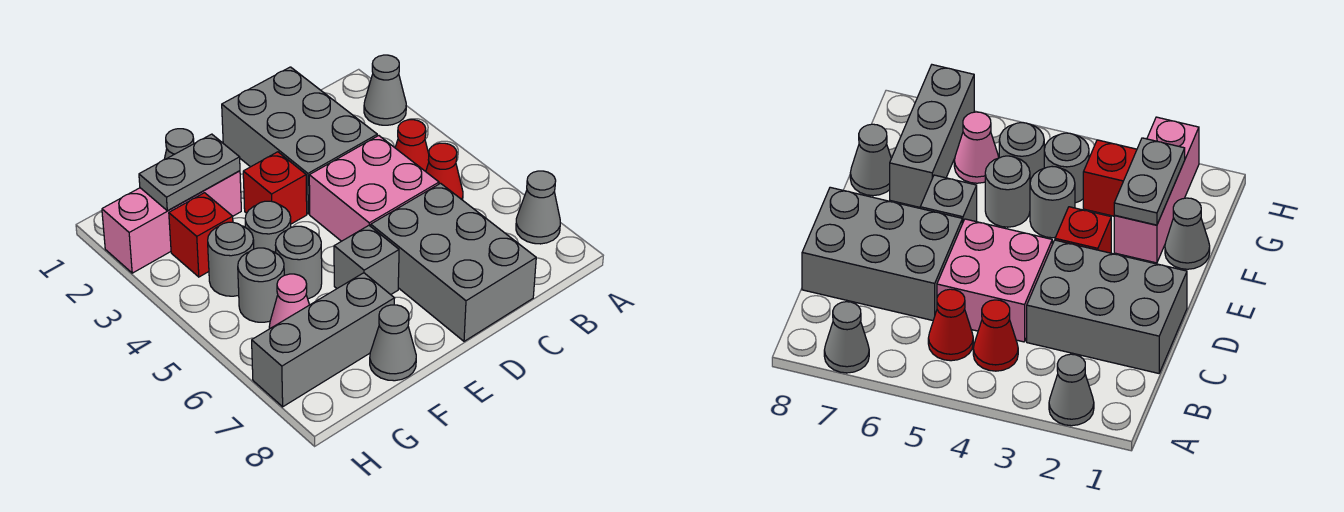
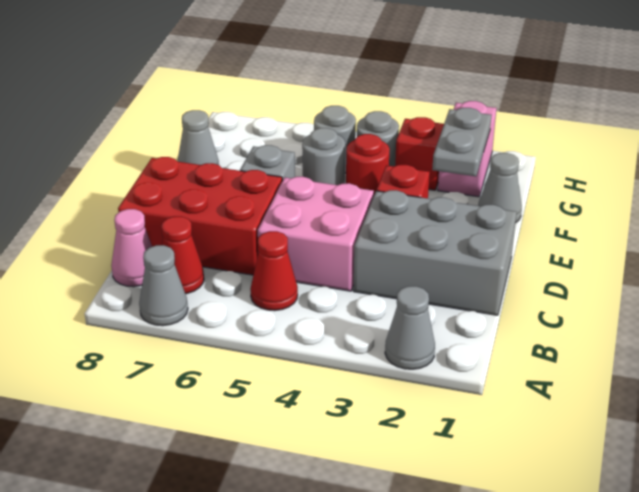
red cone B4 level 1 -> red cone B7 level 1
grey brick C6:D8 level 1 -> red brick C6:D8 level 1
pink brick F2:H2 level 1 -> pink brick G2:H2 level 1
grey round brick F4 level 1 -> red round brick F4 level 1
grey brick F7:H7 level 1 -> none
pink cone G6 level 1 -> pink cone B8 level 1

